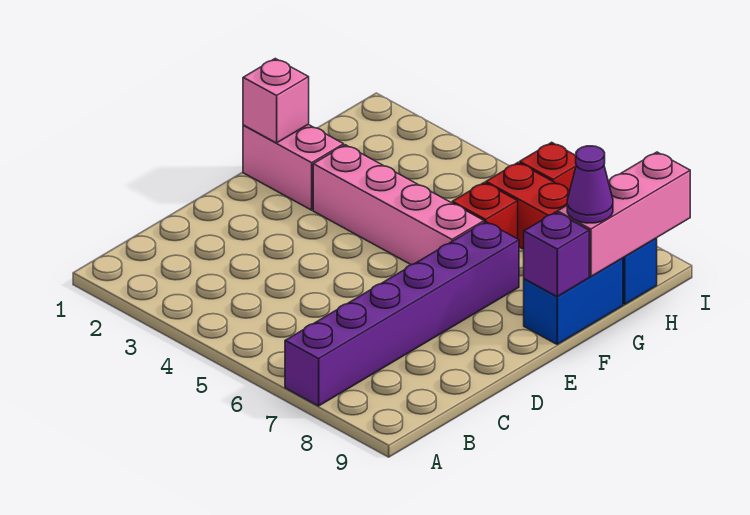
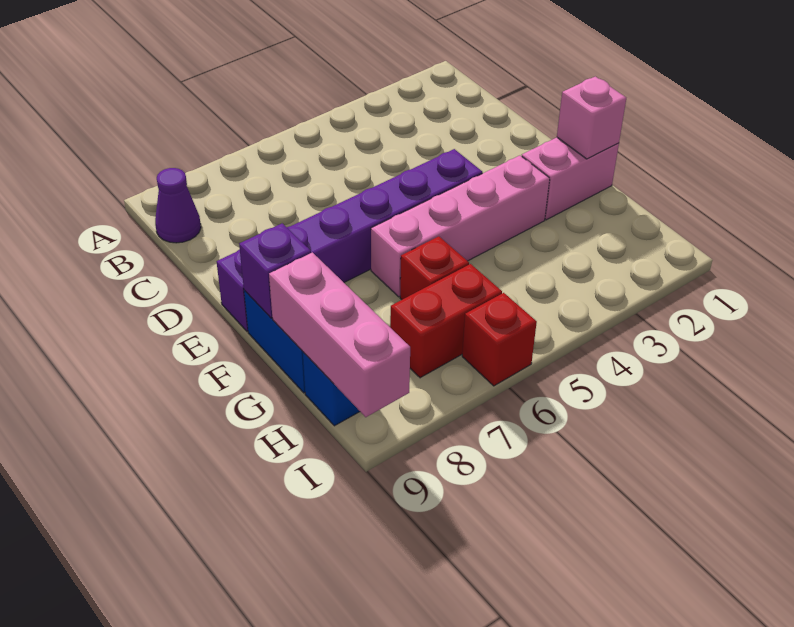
purple brick A7:F7 level 1 -> purple brick E4:E9 level 1
purple cone G9 level 3 -> purple cone B9 level 1

